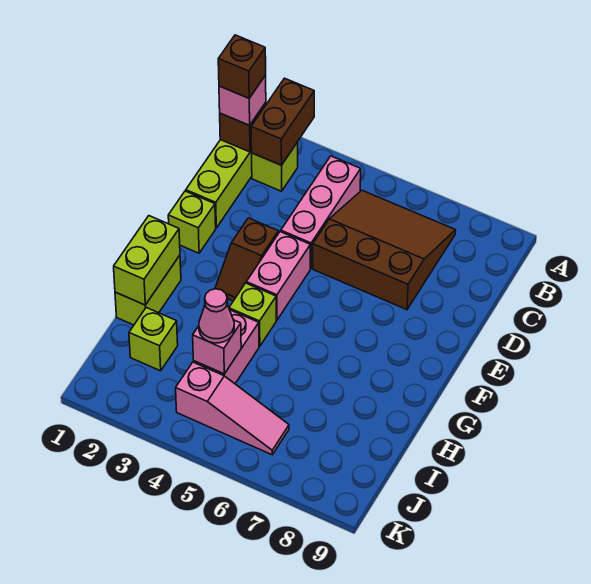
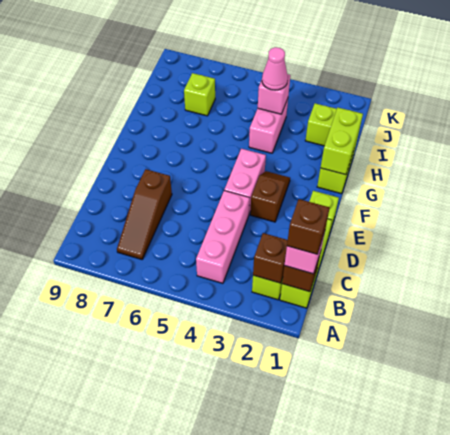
brown brick A2:B2 level 2 -> brown brick B2 level 2
brown slope B5:D7 level 1 top D -> brown slope B7:D7 level 1 top D
lime brick G4 level 1 -> lime brick I7 level 1
pink slope J4:J6 level 1 top 4 -> none

